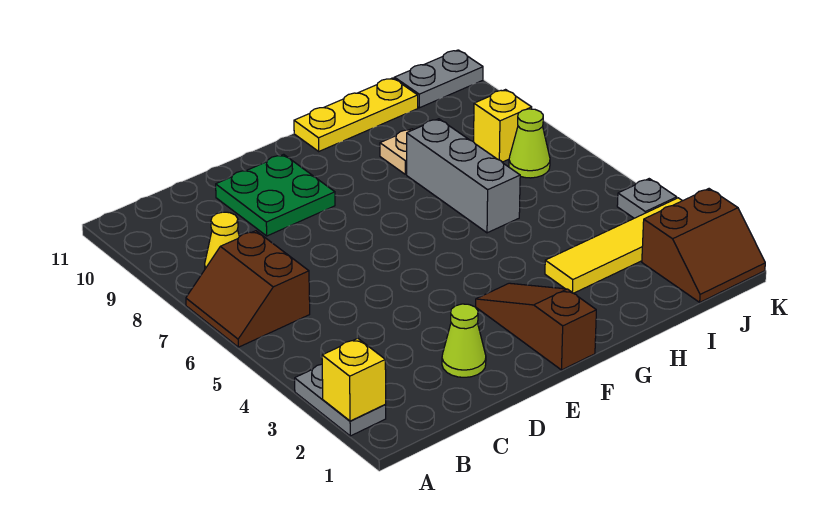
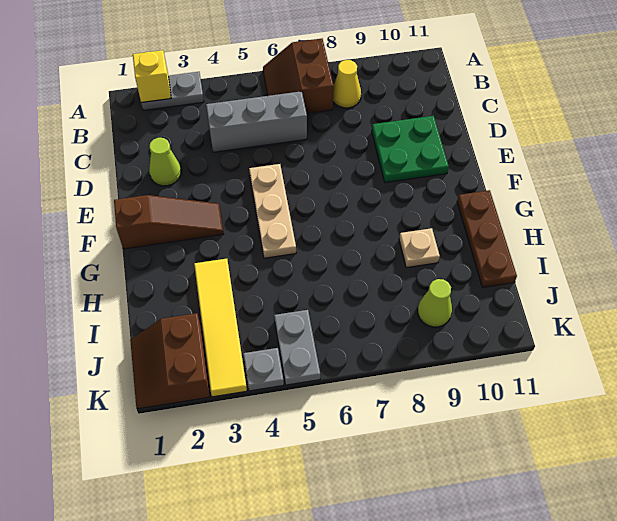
brown slope A6:B7 level 1 top B -> brown slope A6:B7 level 1 top 7
none -> tan plate E5:G5 level 1
yellow plate G11:I11 level 1 -> brown plate G11:I11 level 1
grey brick H6:H8 level 1 -> grey brick C4:C6 level 1
lime cone J7 level 1 -> lime cone J9 level 1
yellow brick J8 level 1 -> none
grey plate J11:K11 level 1 -> grey plate J5:K5 level 1

